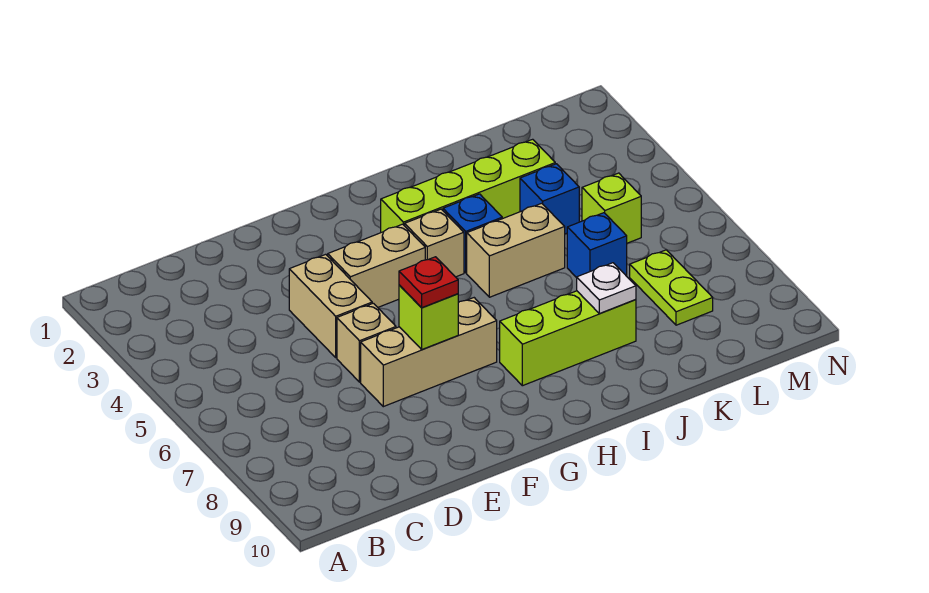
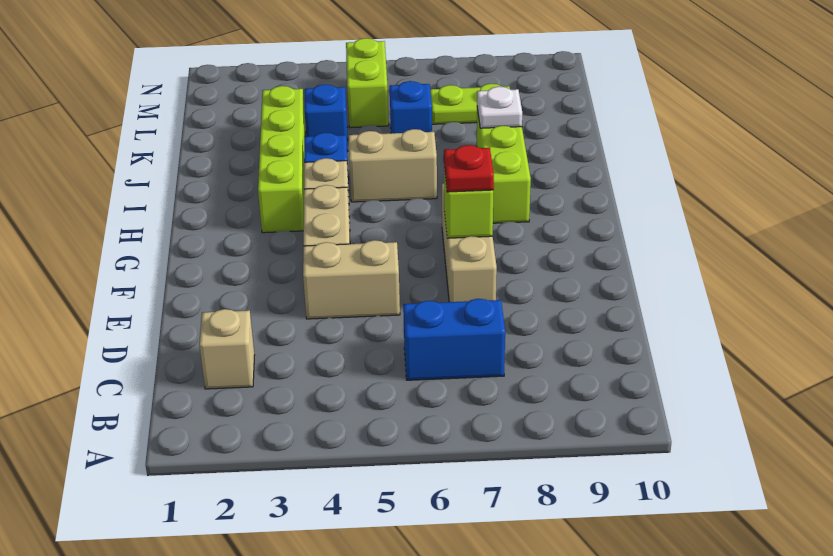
none -> blue brick C6:C7 level 1
tan brick E6 level 1 -> tan brick C2 level 1
tan brick I5:J5 level 1 -> tan brick I5:I6 level 1
lime brick L5 level 1 -> lime brick L5:M5 level 1

